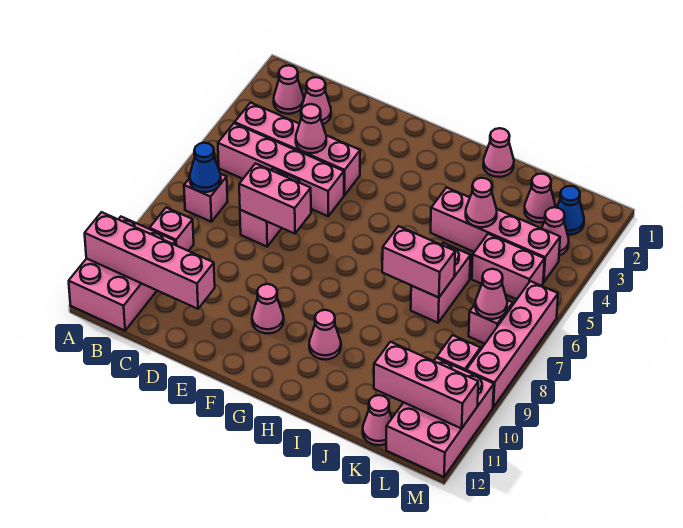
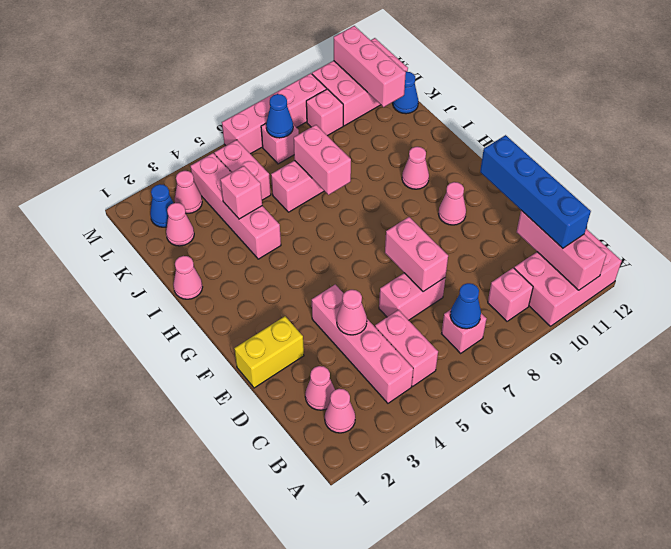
pink brick A11:D11 level 2 -> pink brick A11:C11 level 2
pink brick B5:E5 level 1 -> pink brick B5:C5 level 1
none -> blue brick B11:E11 level 3
none -> yellow brick E1:E2 level 1
pink cone J4 level 2 -> pink brick J4 level 2
pink cone K12 level 1 -> blue cone K12 level 1
pink cone L7 level 2 -> blue cone L7 level 2

